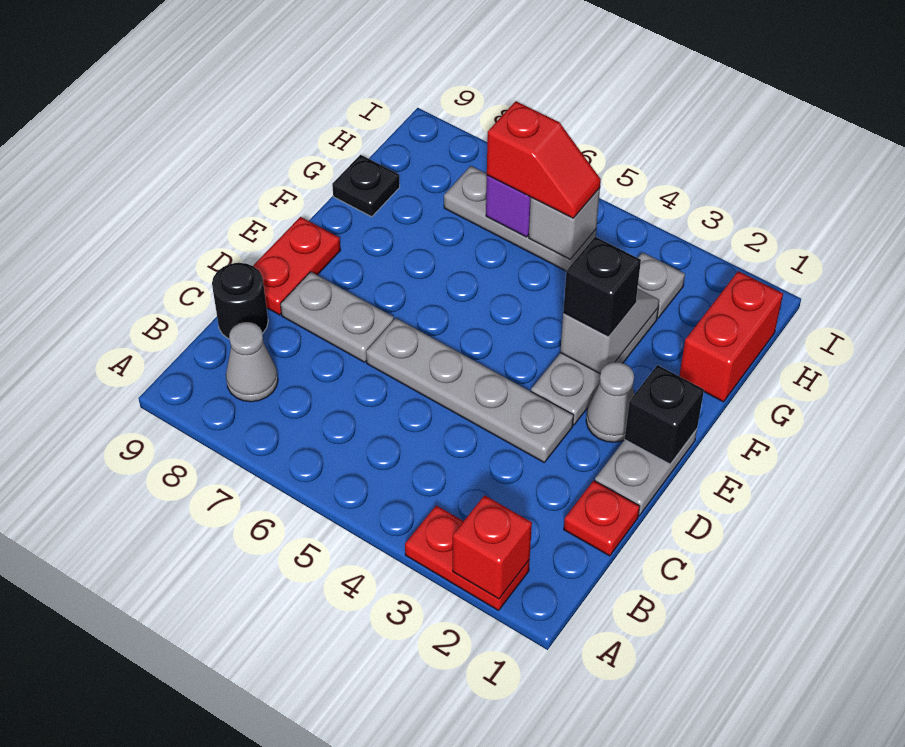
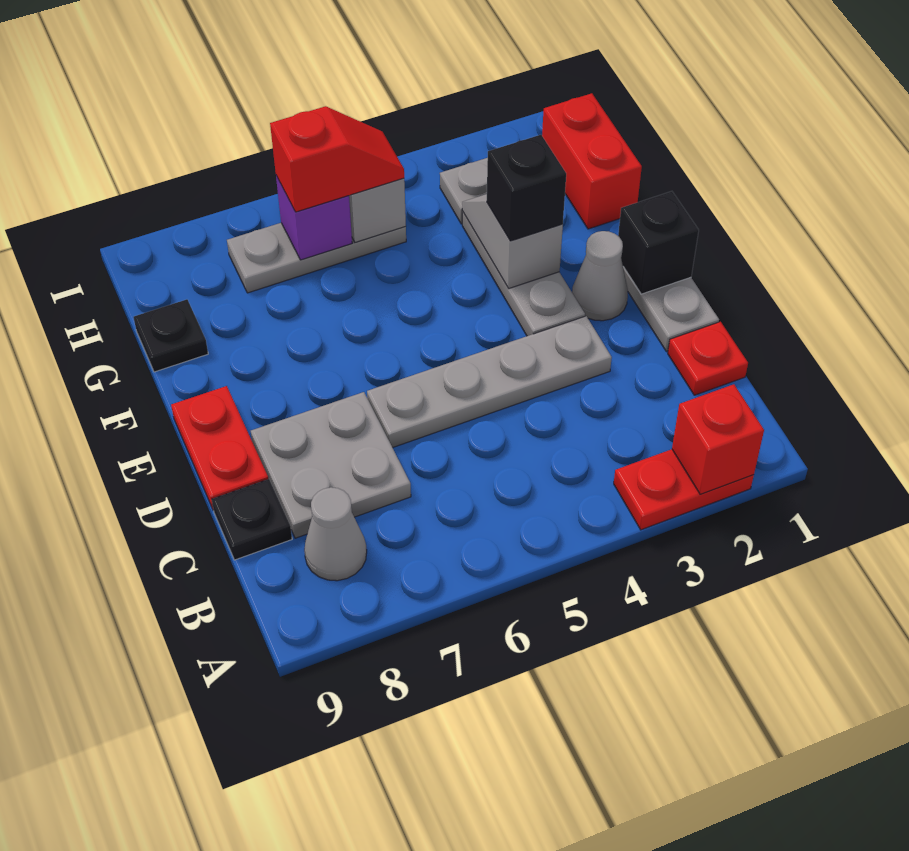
black round brick C9 level 1 -> black plate C9 level 1
grey plate D7:D8 level 1 -> grey plate C7:D8 level 1

